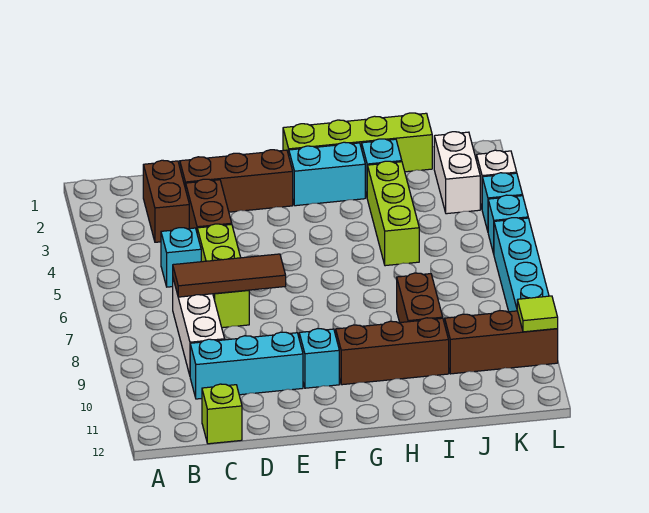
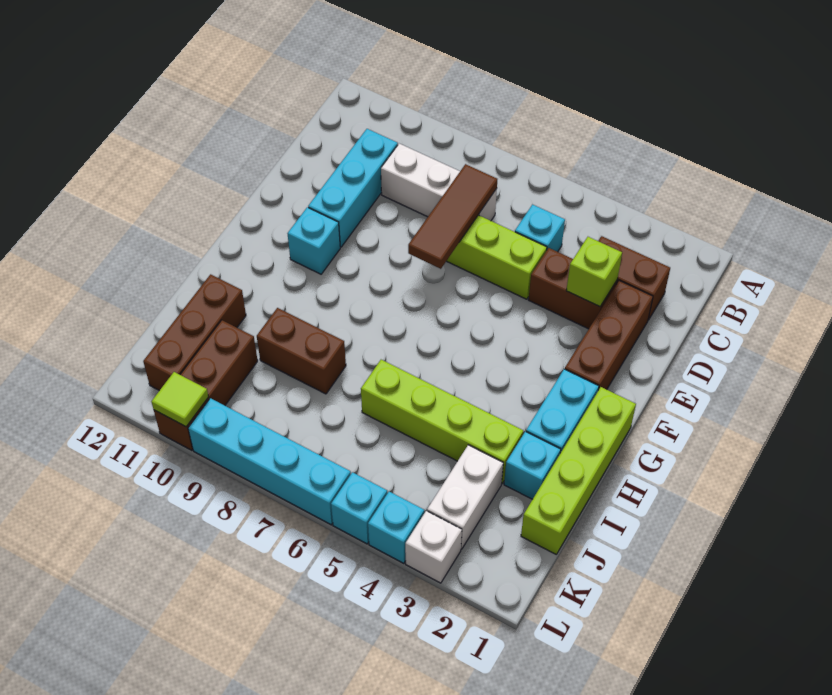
lime brick C12 level 1 -> lime brick D3 level 2
brown brick G10:I10 level 1 -> brown brick I11:K11 level 1
lime brick I3:I5 level 1 -> lime brick I3:I6 level 1
white brick K2:K3 level 1 -> white brick J3:K3 level 1

